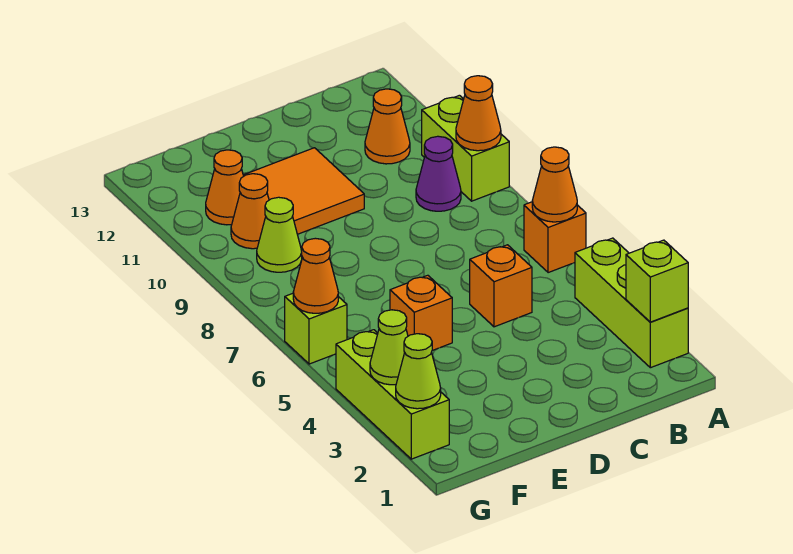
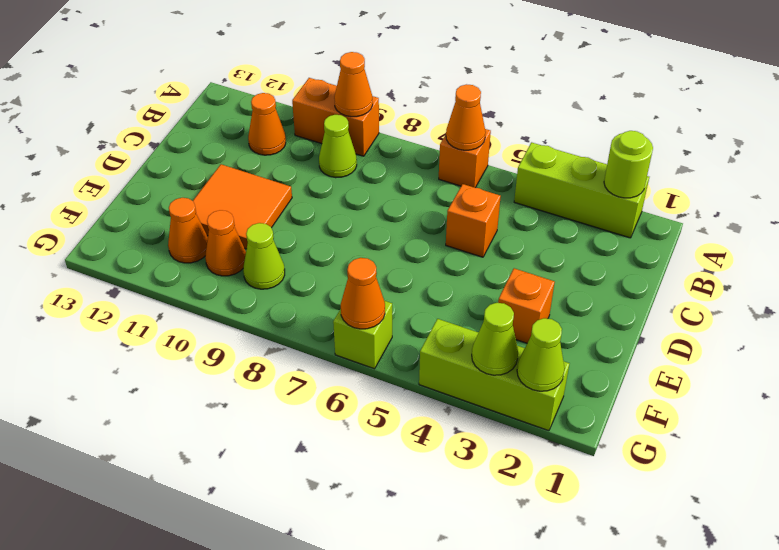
lime brick A2 level 2 -> lime round brick A2 level 2
lime brick A9:A10 level 1 -> orange brick A9:A10 level 1
purple cone B9 level 1 -> lime cone B9 level 1
orange brick E5 level 1 -> orange brick E3 level 1

